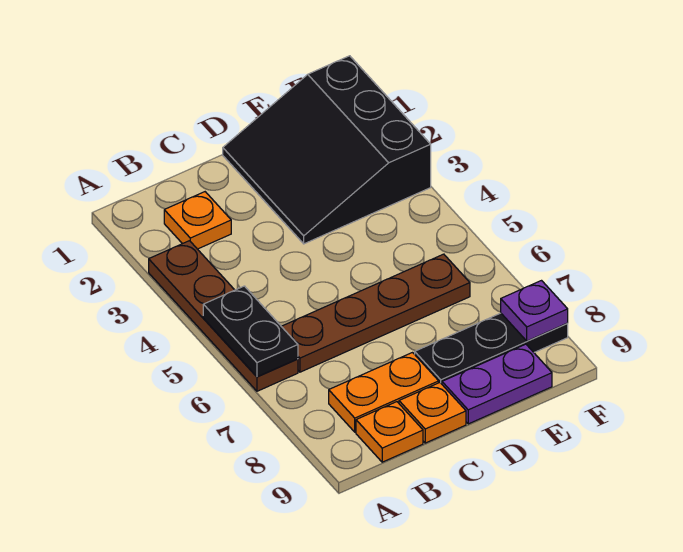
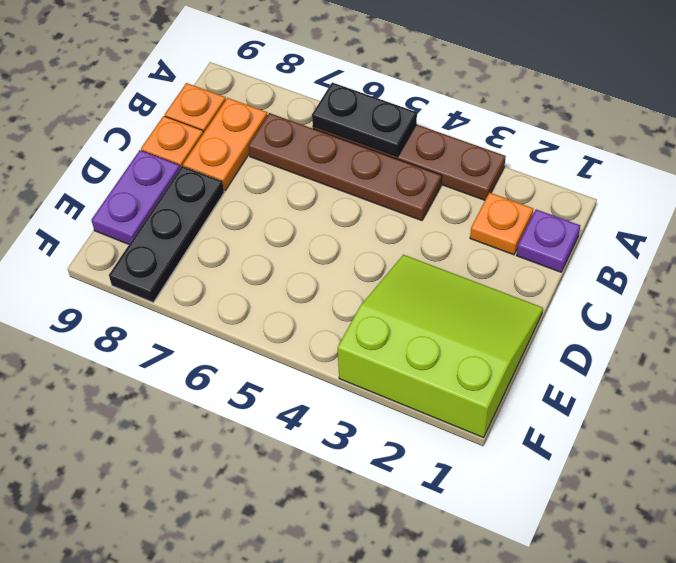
brown plate B6:E6 level 1 -> brown plate B4:B7 level 1
black slope D1:F3 level 1 top F -> lime slope D1:F3 level 1 top F
purple plate F8 level 2 -> purple plate B1 level 1

